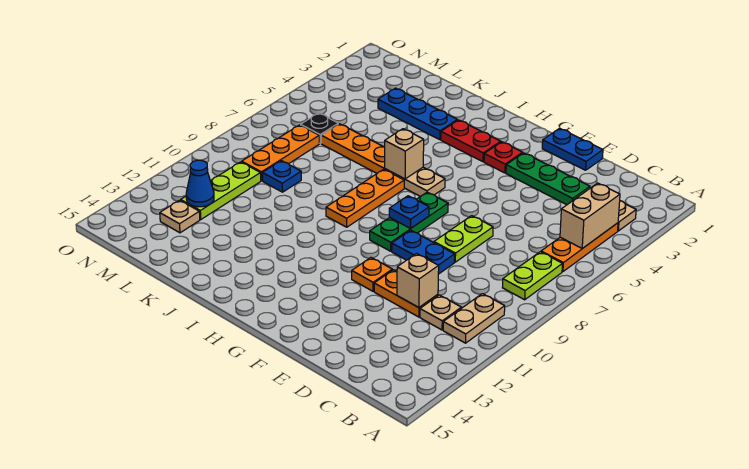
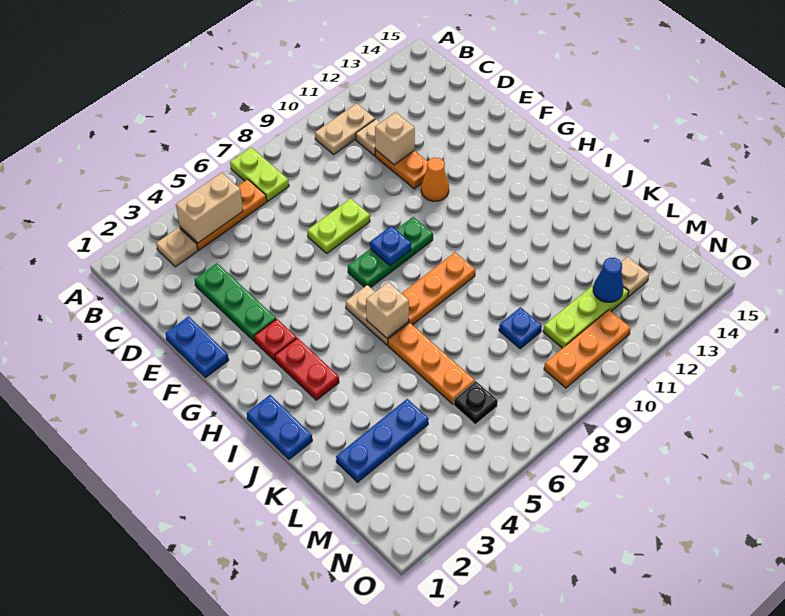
lime plate B7:B8 level 1 -> lime plate A7:B7 level 1
blue plate E9:F9 level 1 -> blue plate I1:J1 level 1
orange plate F11 level 1 -> orange cone F11 level 1
blue plate J3:L3 level 1 -> blue plate L2:L4 level 1
orange plate M7:M9 level 1 -> orange plate N9:N11 level 1

